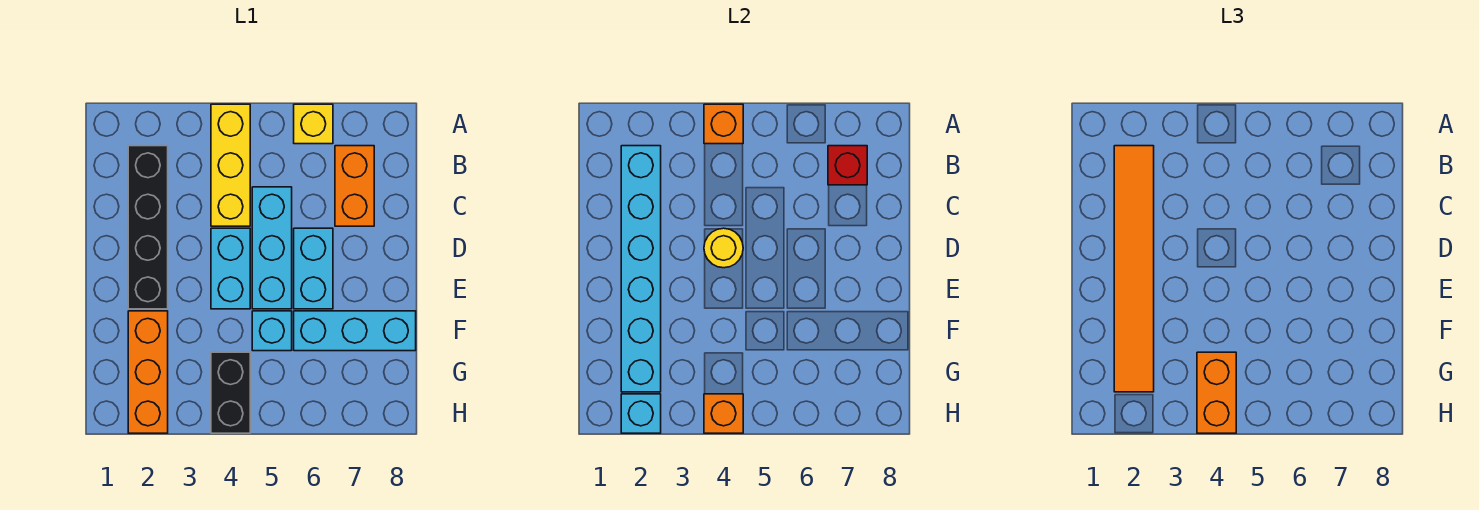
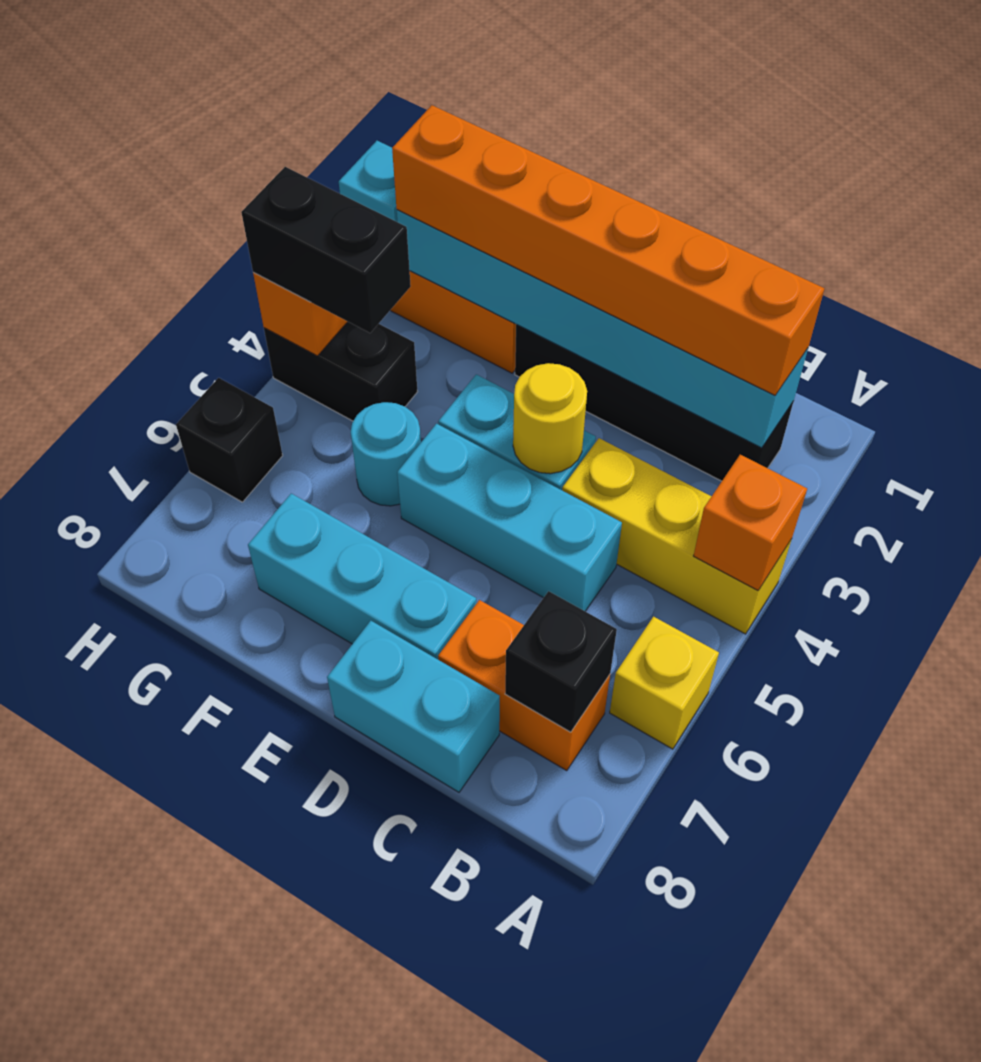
orange tile B2:G2 level 3 -> orange brick B2:G2 level 3
red brick B7 level 2 -> black brick B7 level 2
cyan brick D6:E6 level 1 -> cyan brick C8:D8 level 1
cyan brick F5 level 1 -> cyan round brick F5 level 1
cyan brick F6:F8 level 1 -> cyan brick D7:F7 level 1
orange brick G4:H4 level 3 -> black brick G4:H4 level 3
none -> black brick H6 level 1

